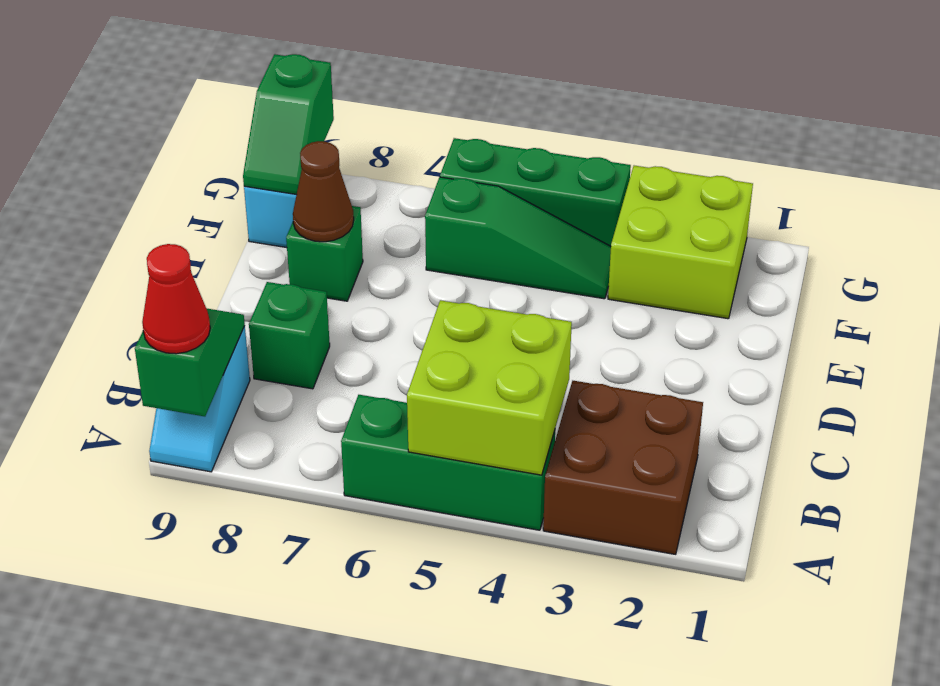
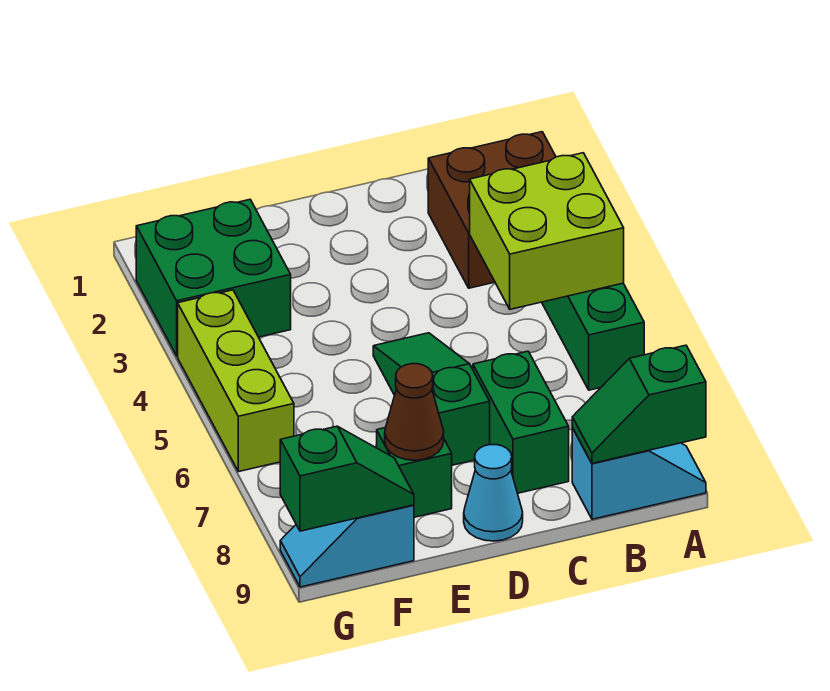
red cone A9 level 3 -> none
green brick C8 level 1 -> green brick C7:C8 level 1
none -> cyan cone D9 level 1
lime brick F2:G3 level 1 -> green brick F2:G3 level 1
green slope F4:F6 level 1 top 6 -> green slope D5:D7 level 1 top 7
green brick G4:G6 level 1 -> lime brick G4:G6 level 1

